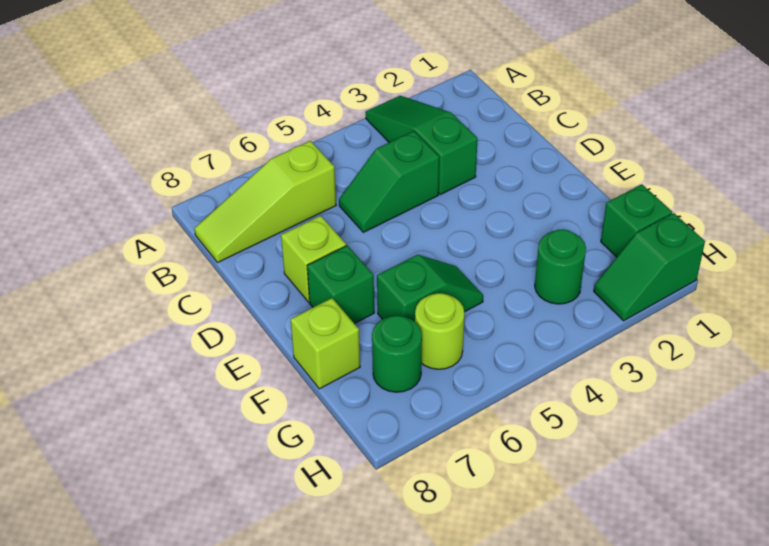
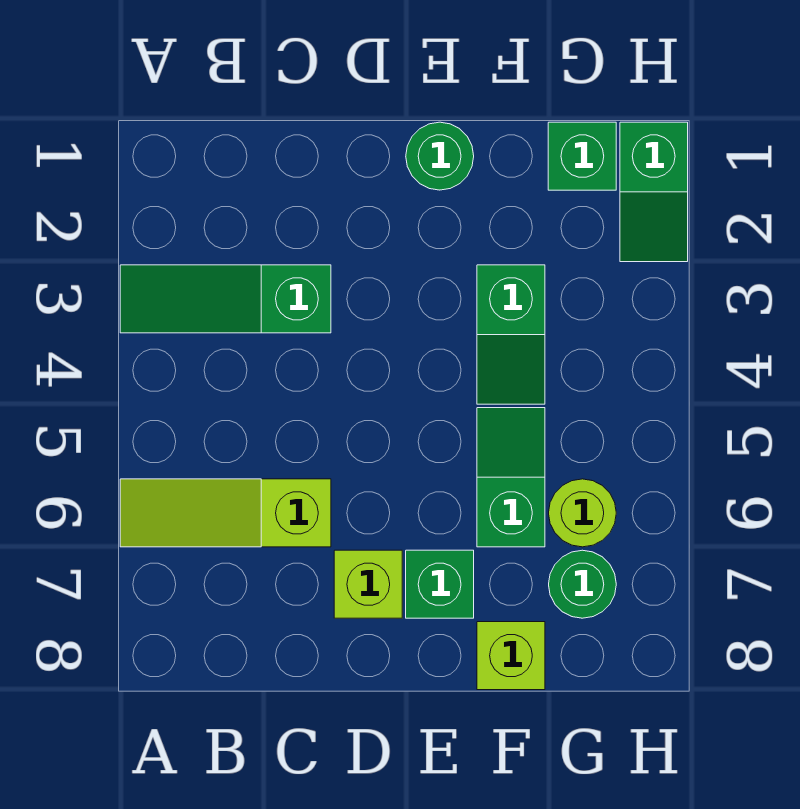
lime slope B6:B8 level 1 top 6 -> lime slope A6:C6 level 1 top C
green slope C4:C5 level 1 top 4 -> green slope F3:F4 level 1 top 3
green round brick G3 level 1 -> green round brick E1 level 1

